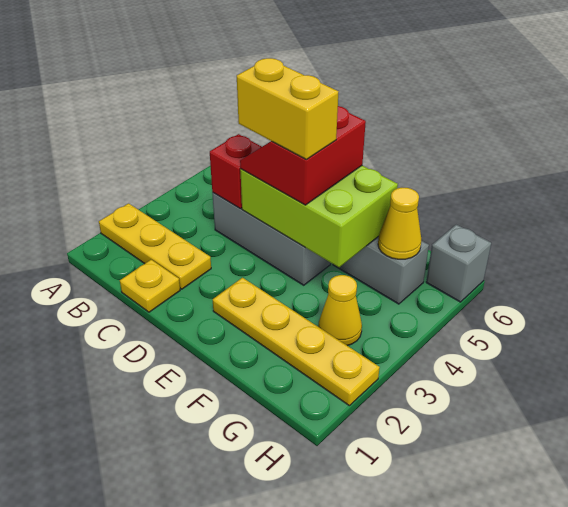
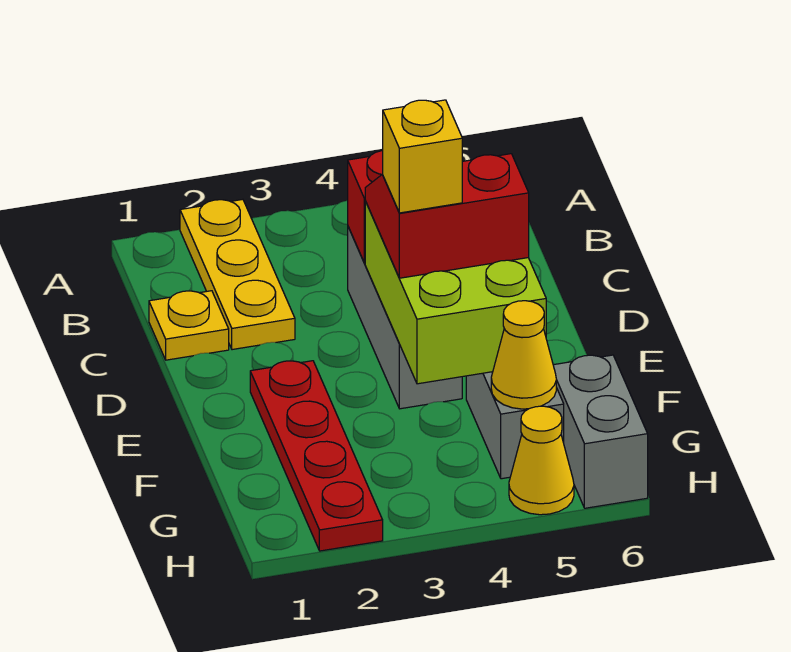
yellow brick D4:E4 level 4 -> yellow brick E4 level 4
yellow plate E2:H2 level 1 -> red plate E2:H2 level 1
yellow cone G3 level 1 -> yellow cone H5 level 1
grey brick H6 level 1 -> grey brick G6:H6 level 1

